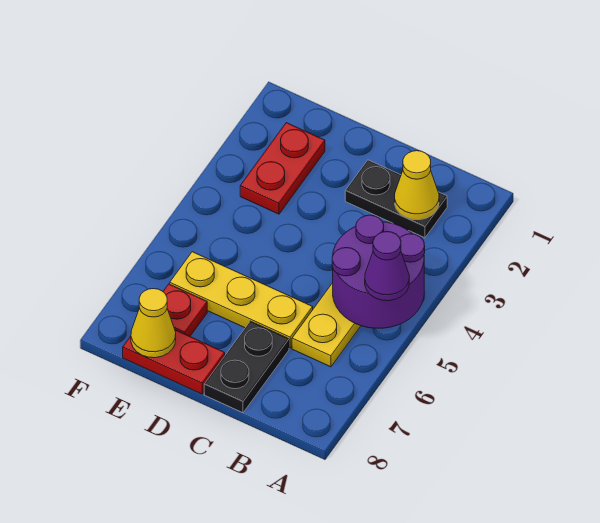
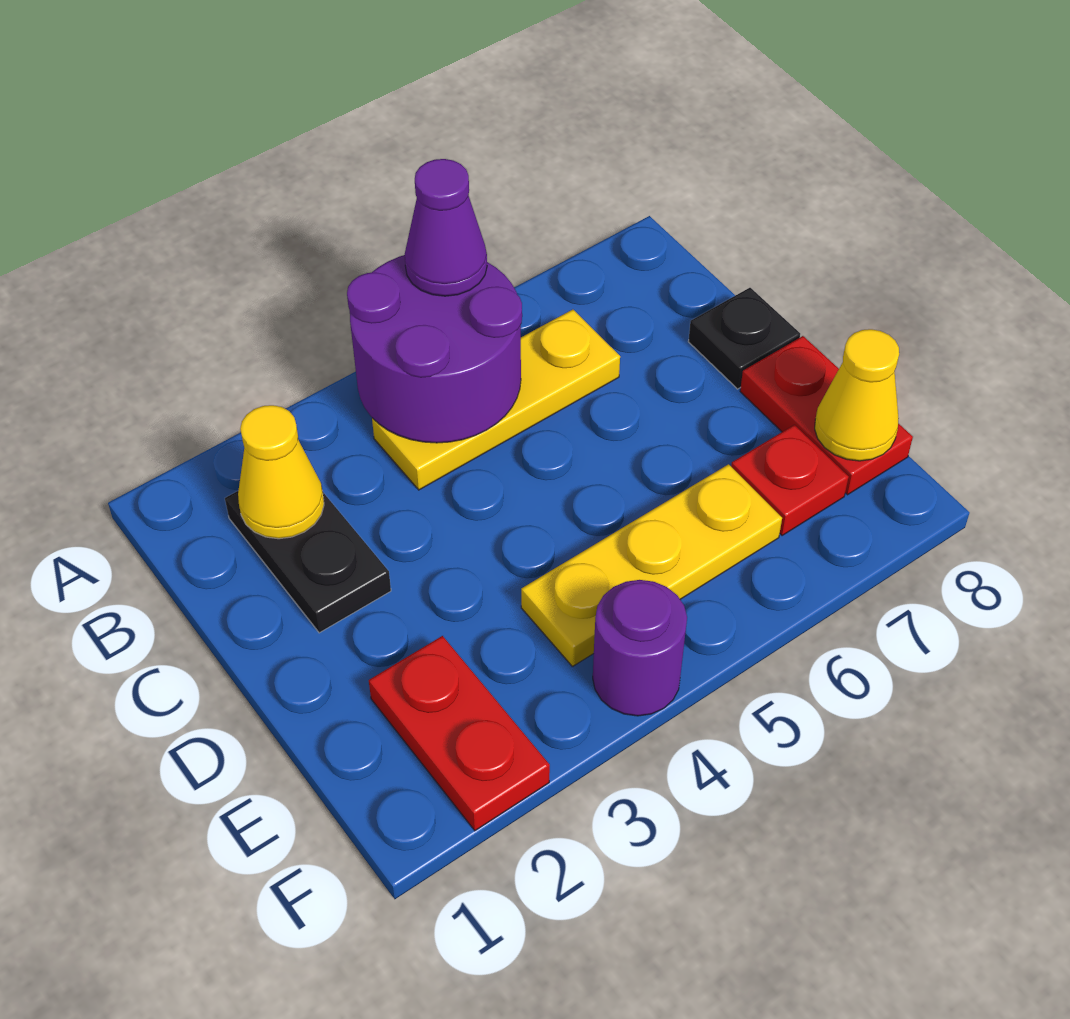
yellow plate C6:E6 level 1 -> yellow plate E4:E6 level 1
black plate C7:C8 level 1 -> black plate C8 level 1
red plate E2:E3 level 1 -> red plate E2:F2 level 1
none -> purple round brick F4 level 1

